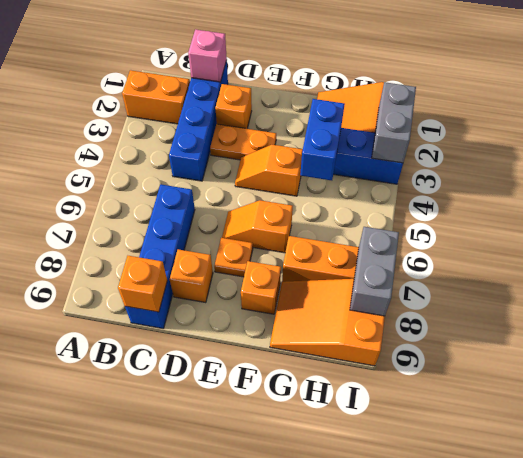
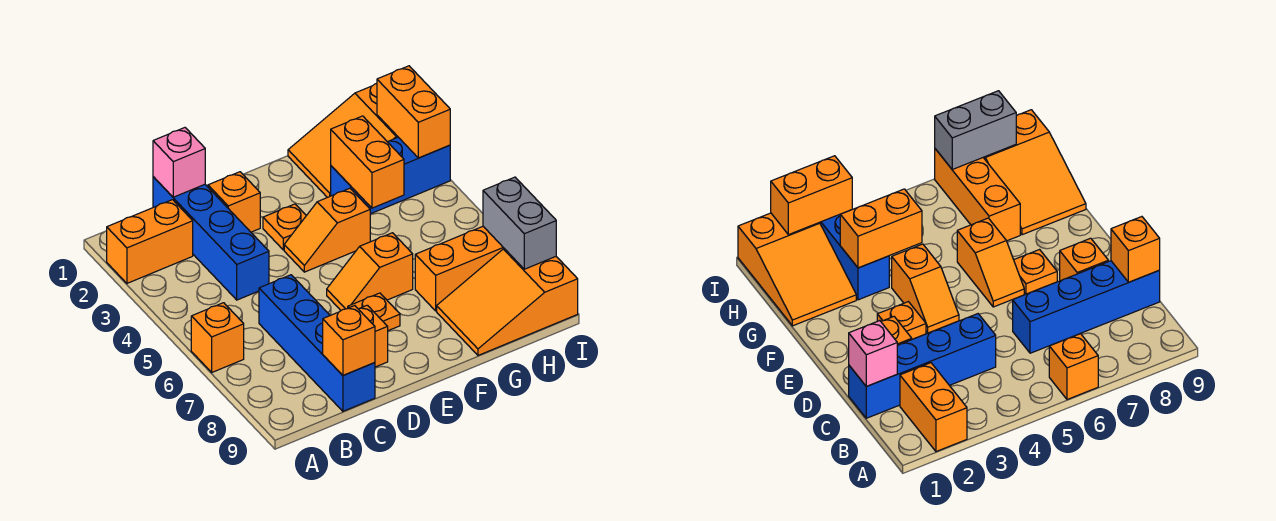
orange plate D3:E3 level 1 -> orange plate E3 level 1
orange brick F8 level 1 -> orange brick A6 level 1
blue brick G3:G4 level 2 -> orange brick G3:G4 level 2
grey brick I2:I3 level 2 -> orange brick I2:I3 level 2

